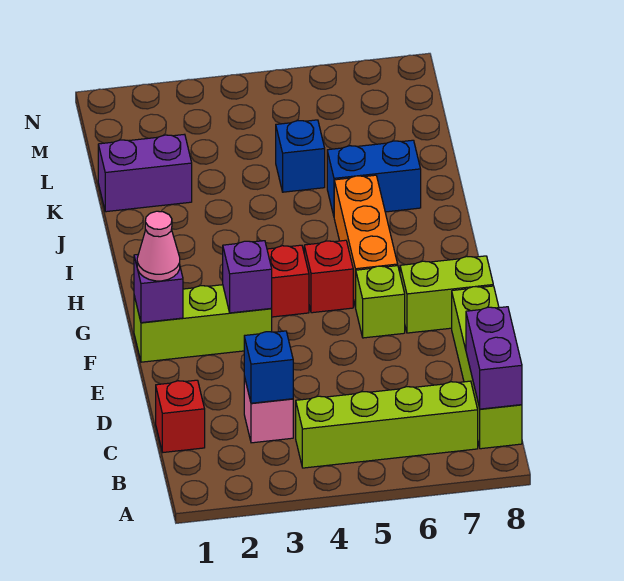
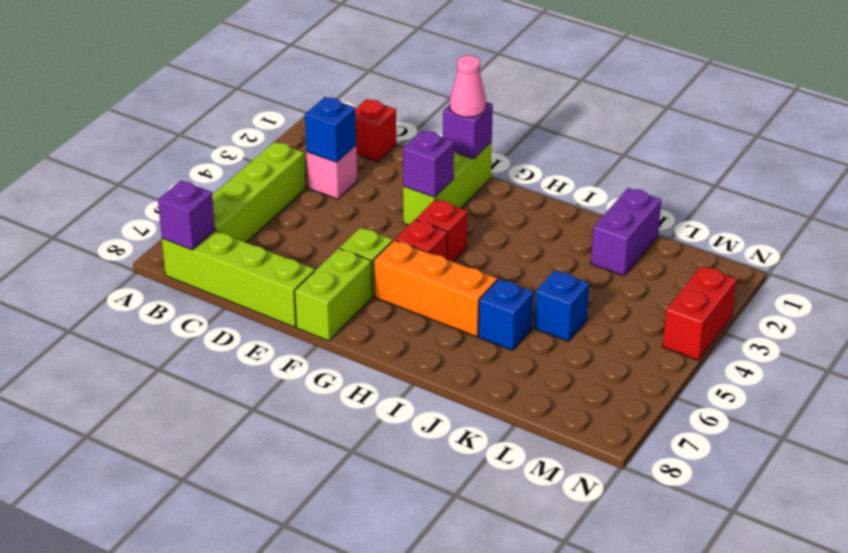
purple brick B8:C8 level 2 -> purple brick B8 level 2
blue brick J6:J7 level 1 -> blue brick J6 level 1
none -> red brick N3:N4 level 1

